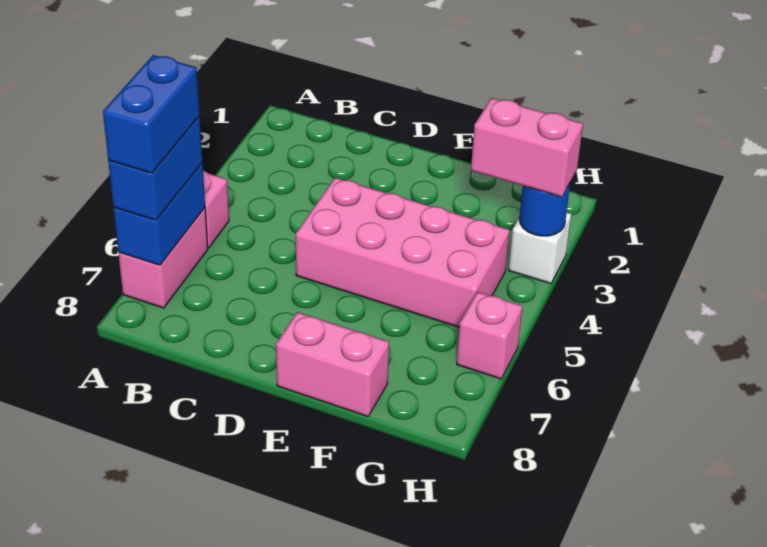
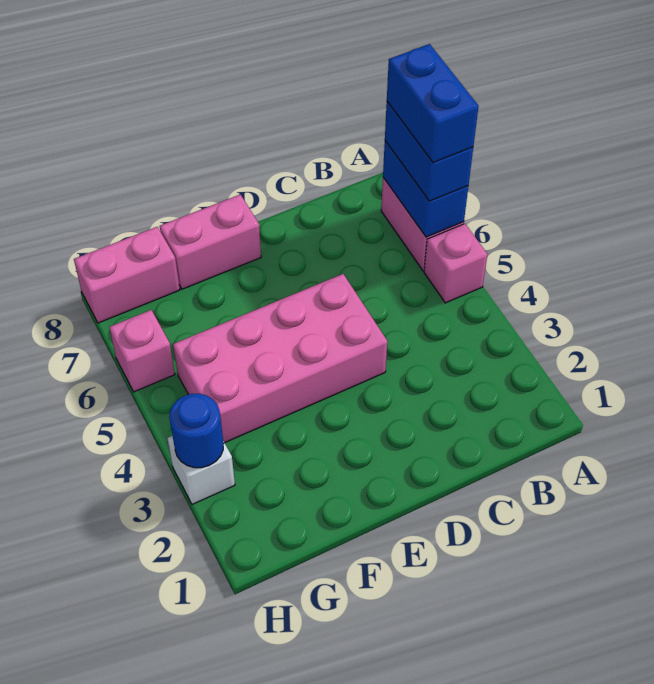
pink brick G3:H3 level 3 -> pink brick G8:H8 level 1

